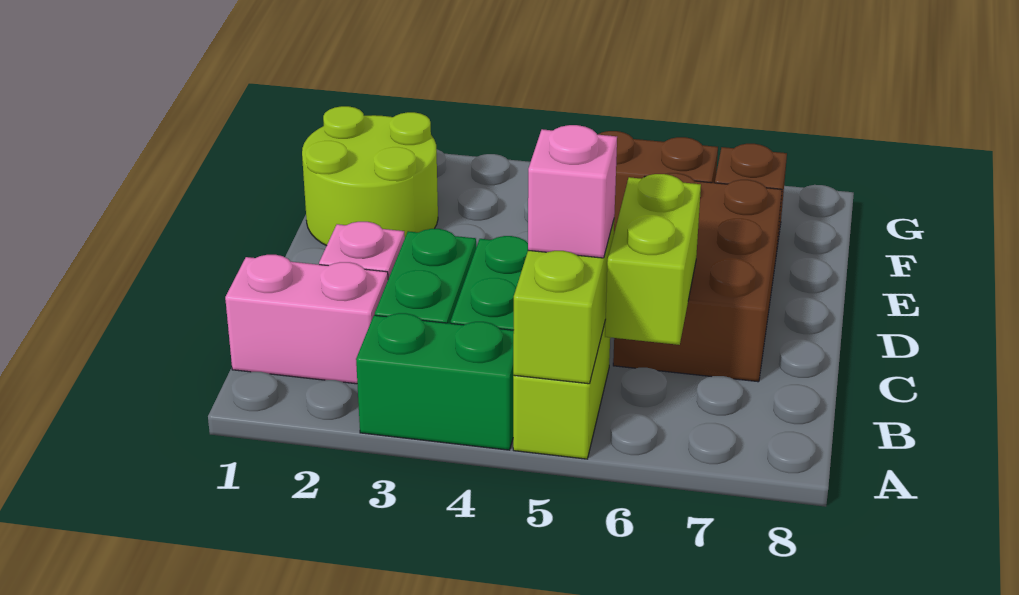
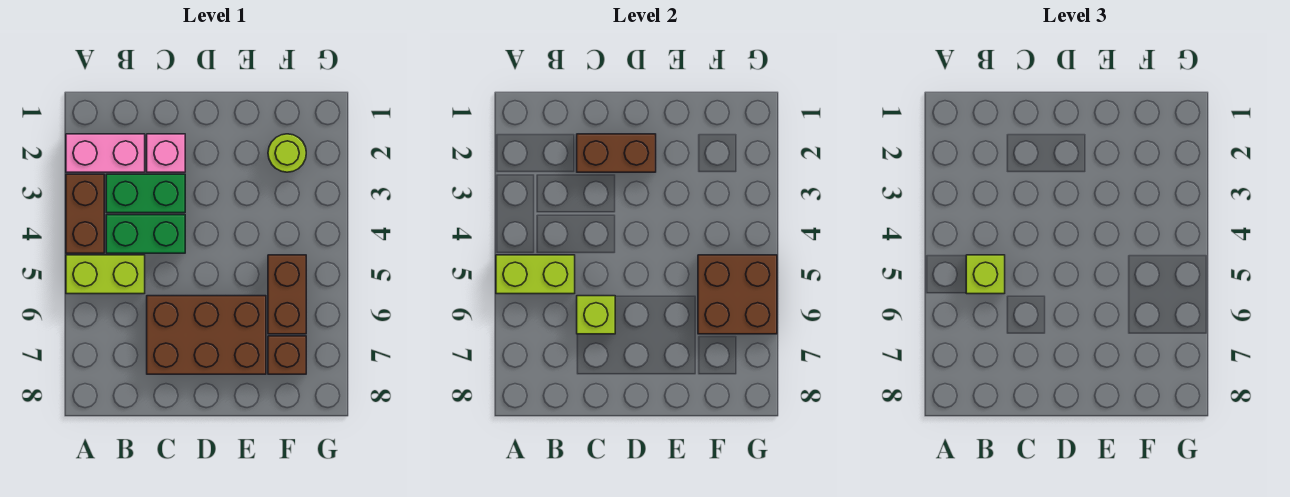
green brick A3:A4 level 1 -> brown brick A3:A4 level 1
pink brick B1:B2 level 1 -> pink brick A2:B2 level 1
pink brick B5 level 3 -> lime brick B5 level 3
lime brick B6:C6 level 2 -> lime brick C6 level 2
none -> brown brick C2:D2 level 2
lime round brick E1:F2 level 1 -> lime round brick F2 level 1
none -> brown brick F5:G6 level 2

